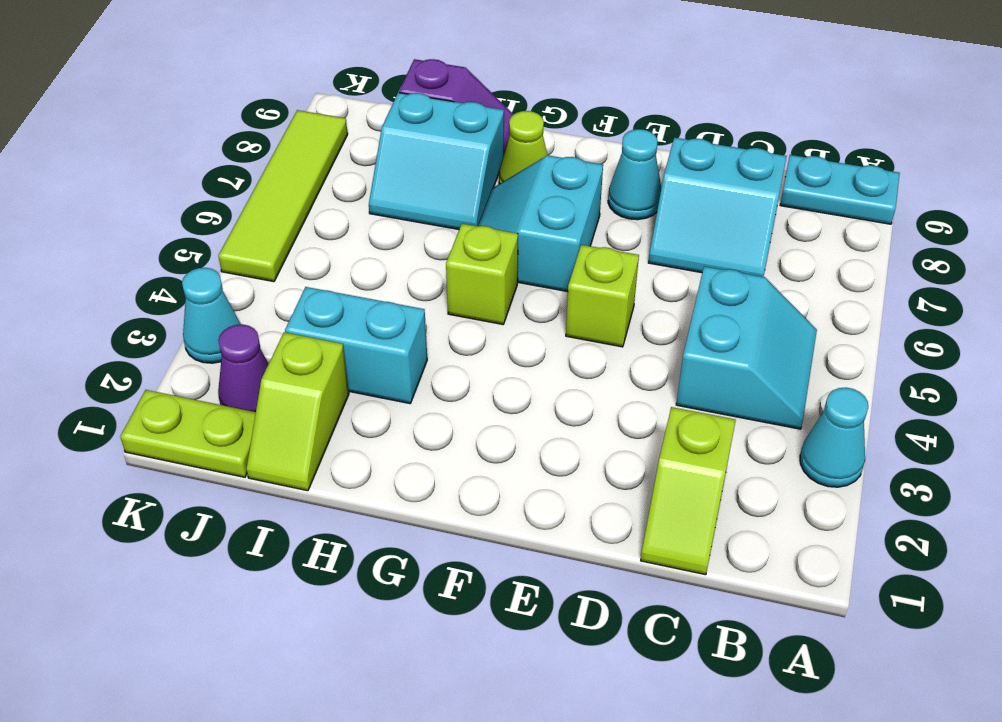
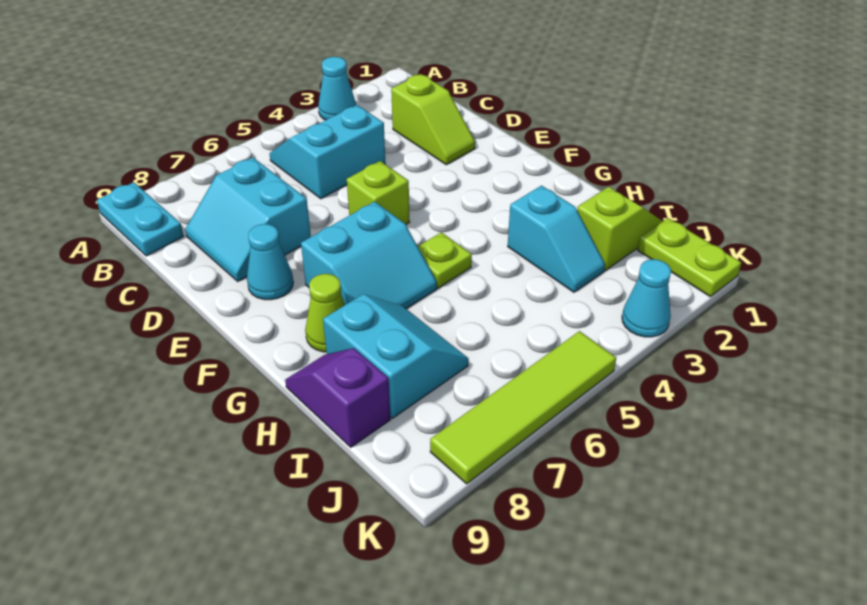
lime slope C1:C2 level 1 top 2 -> lime slope C2:D2 level 1 top C
cyan slope C7:D8 level 1 top 8 -> cyan slope C7:D8 level 1 top 7
lime brick G5 level 1 -> lime plate G5 level 1
cyan brick H3:I3 level 1 -> cyan slope H3:I3 level 1 top H
purple cone J2 level 1 -> none

